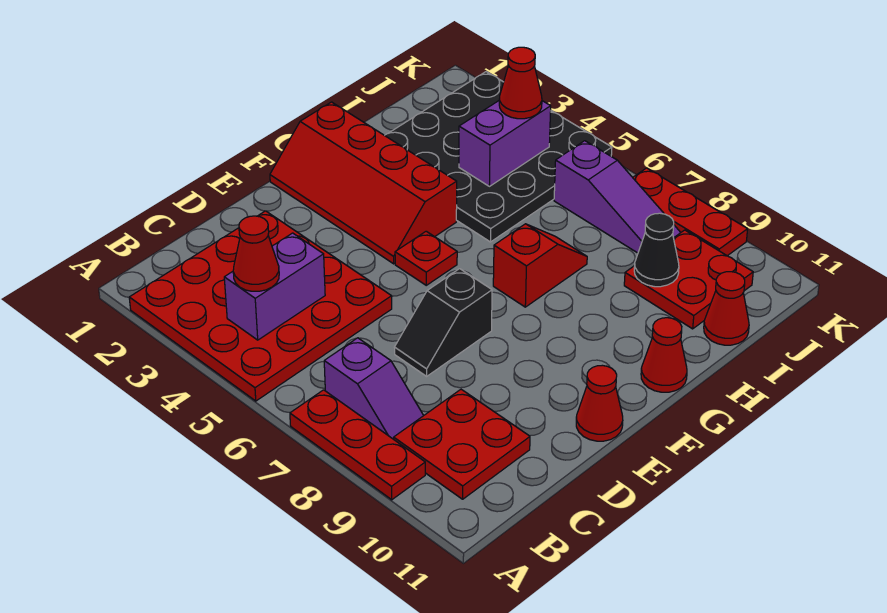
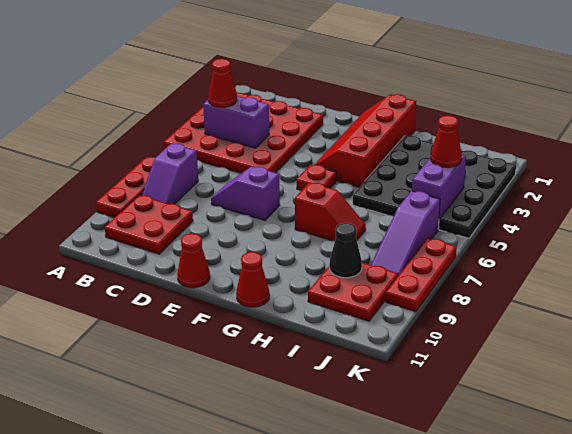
black slope D7:E7 level 1 top E -> purple slope D7:E7 level 1 top E
purple brick I4:J4 level 2 -> purple brick J4:J5 level 2
red cone I11 level 1 -> none

